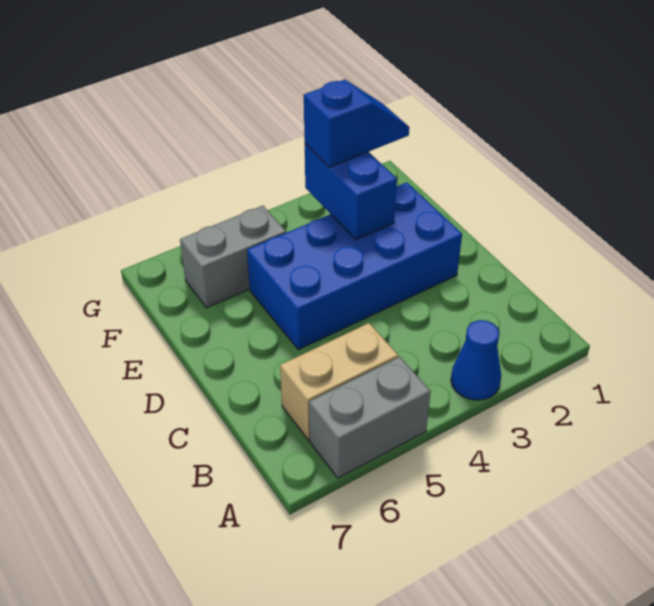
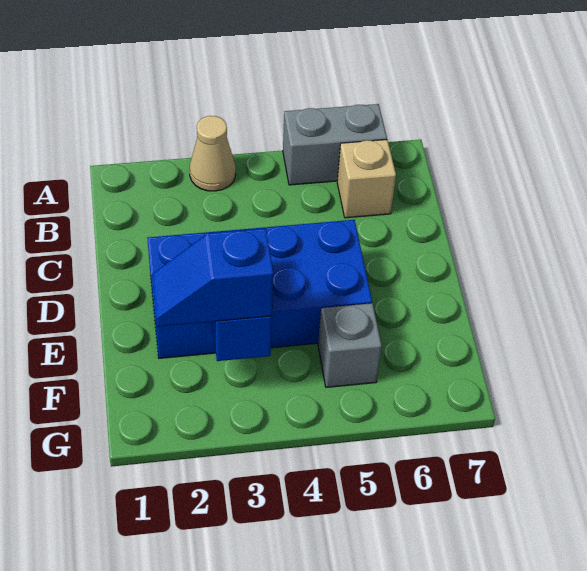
blue cone A3 level 1 -> tan cone A3 level 1
tan brick B5:B6 level 1 -> tan brick B6 level 1
grey brick F5:F6 level 1 -> grey brick F5 level 1

